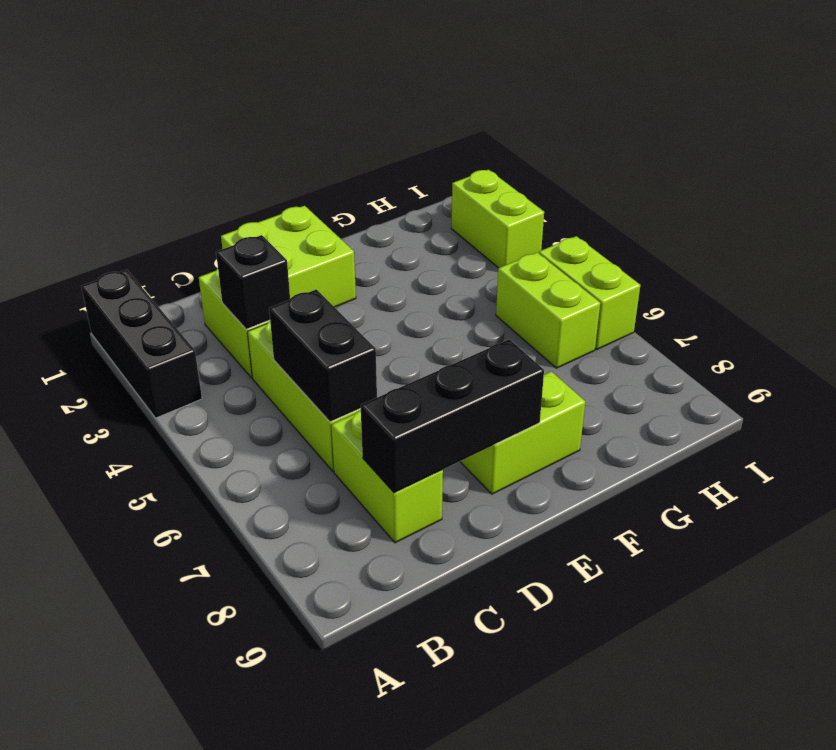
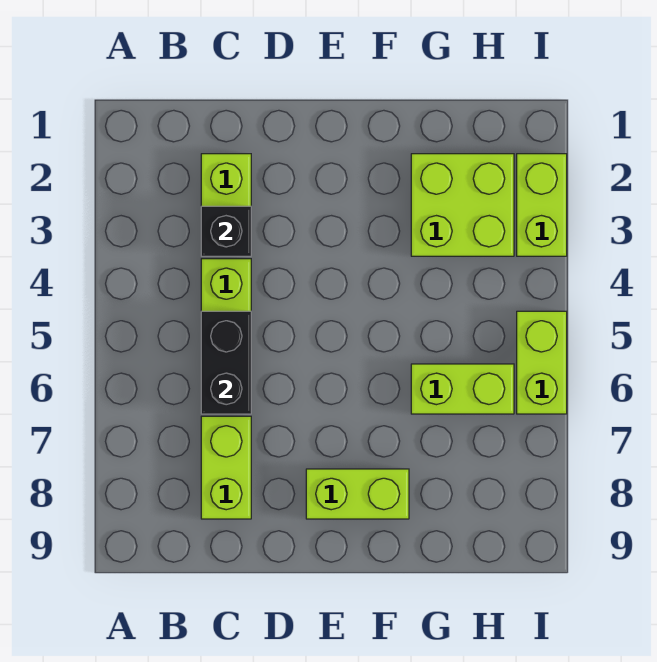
black brick A1:A3 level 1 -> none
black brick C8:E8 level 2 -> none
lime brick D1:E2 level 1 -> lime brick G2:H3 level 1
lime brick H5:H6 level 1 -> lime brick G6:H6 level 1

